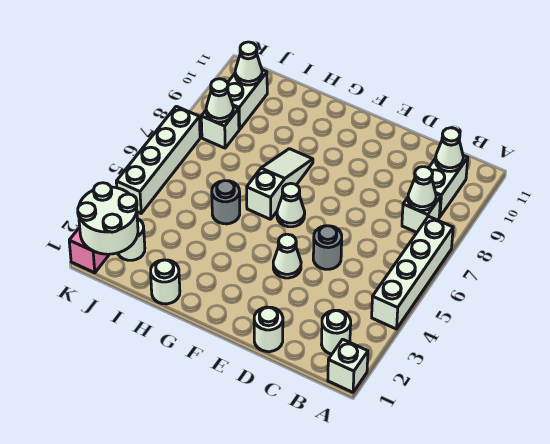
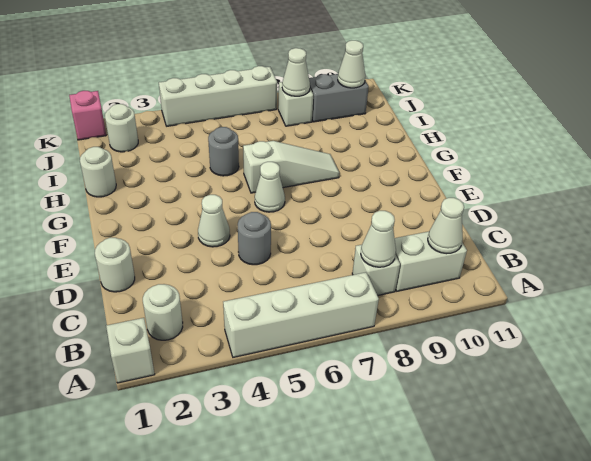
white round brick J1:K2 level 2 -> none
white brick J9:J10 level 1 -> grey brick J9:J10 level 1

